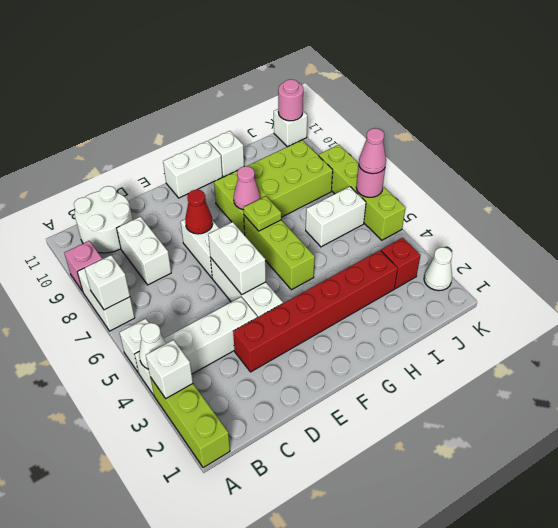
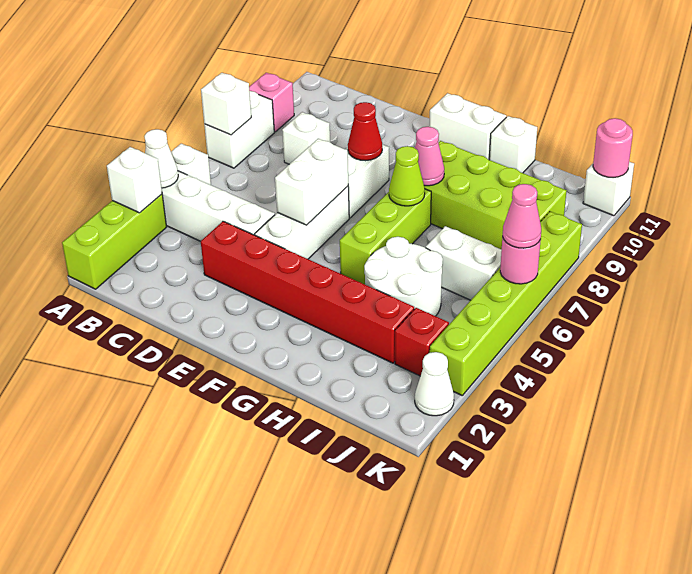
white round brick B10:C11 level 1 -> white round brick H4:I5 level 1
white brick C8:C9 level 1 -> white brick C8 level 1
lime plate G7 level 2 -> lime cone G7 level 2
lime brick K5:K8 level 1 -> lime brick K3:K8 level 1

